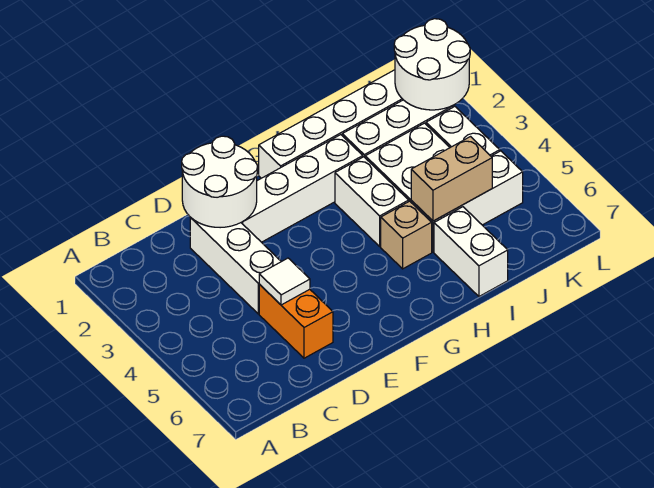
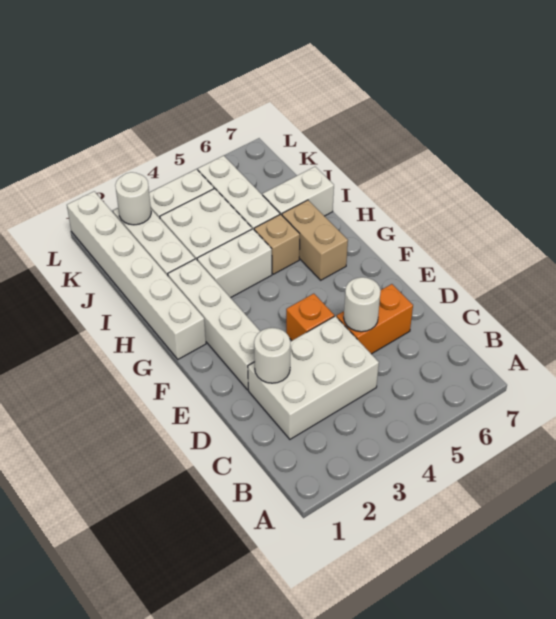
white round brick D1:E2 level 2 -> white round brick D2 level 2
white brick D2:D4 level 1 -> white brick C2:D4 level 1
white tile D5 level 2 -> white round brick D5 level 2
none -> orange brick E4 level 1
tan brick I5:J5 level 2 -> tan brick G6:H6 level 1
white round brick K1:L2 level 2 -> white round brick K2 level 2

